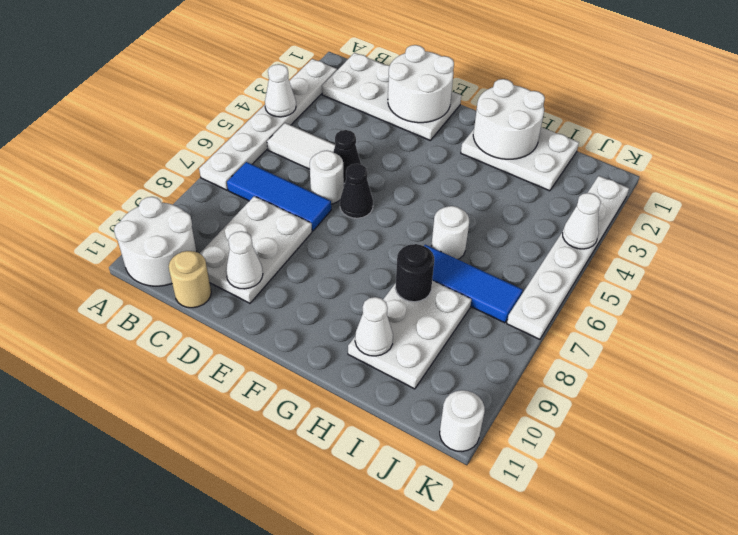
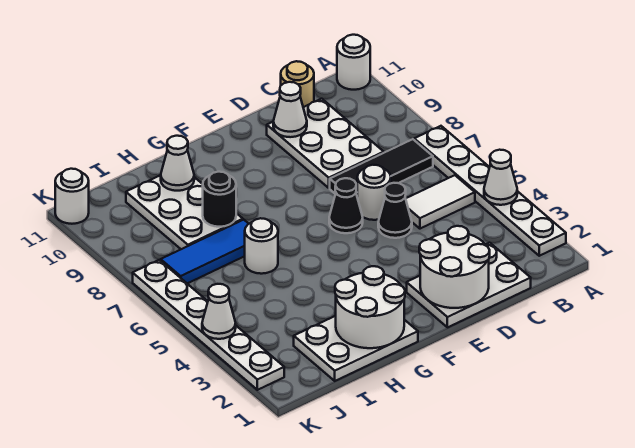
white round brick A10:B11 level 1 -> white round brick A11 level 1
white plate B1:E2 level 1 -> white plate C1:E2 level 1
blue tile B7:D7 level 1 -> black tile B7:D7 level 1

